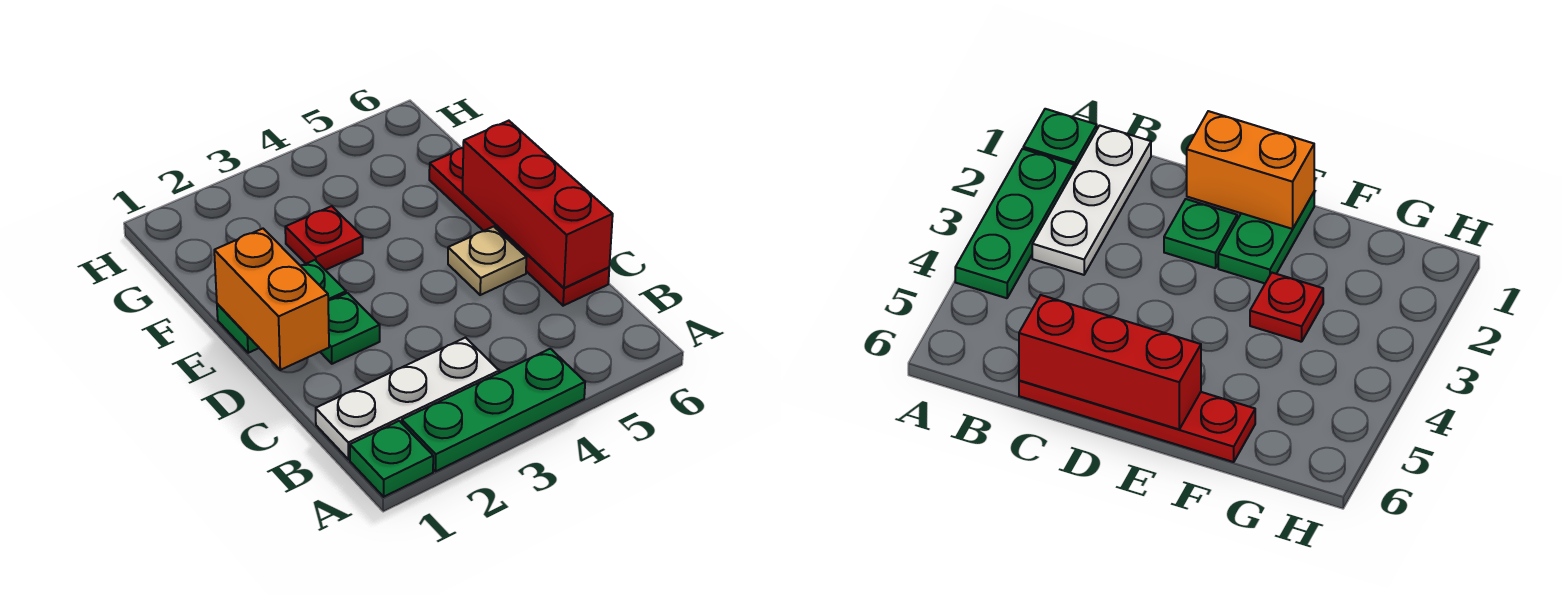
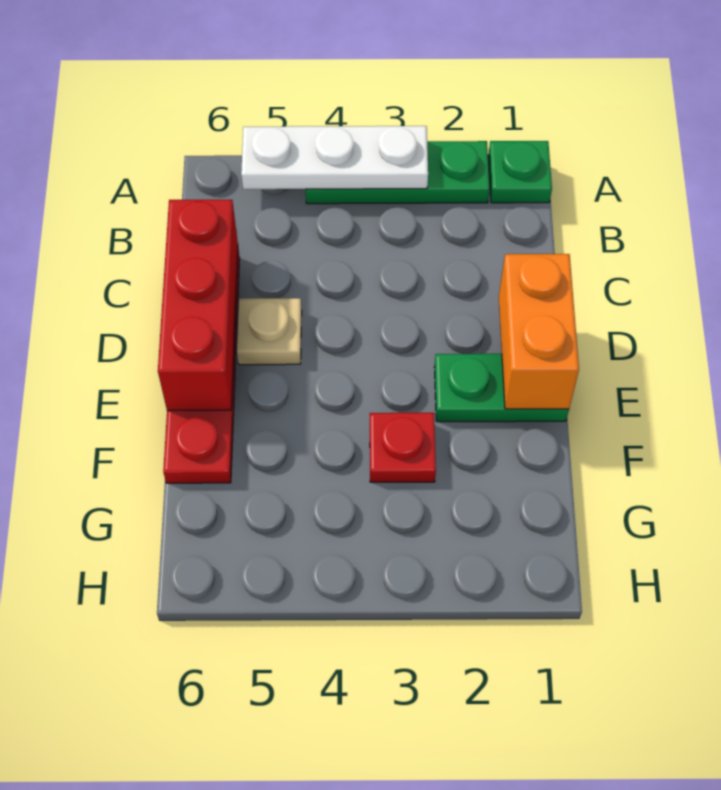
white plate B1:B3 level 1 -> white plate A3:A5 level 2
green plate D2 level 1 -> none

